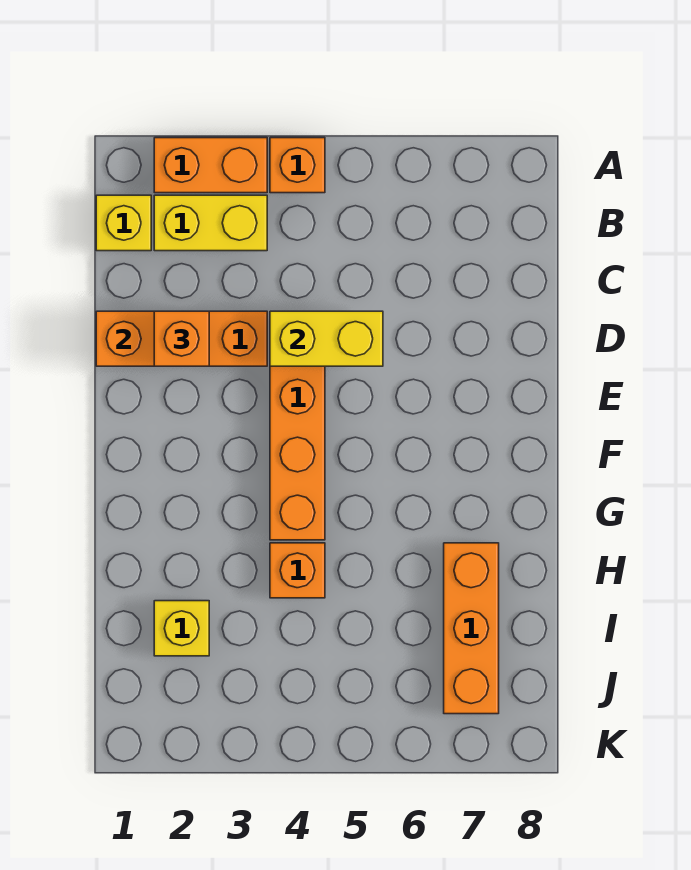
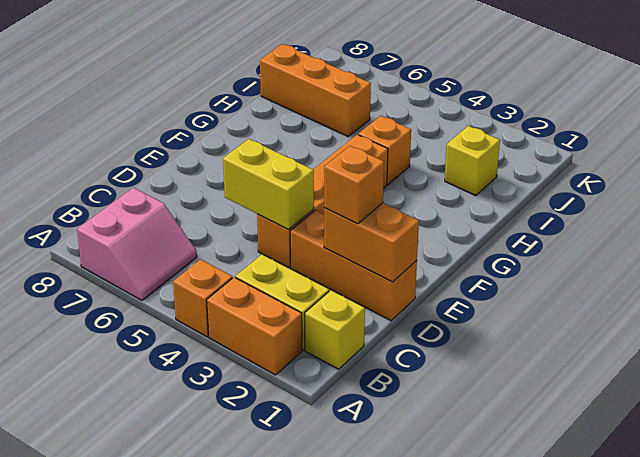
none -> pink slope A6:B7 level 1 top 7
orange brick H7:J7 level 1 -> orange brick I6:I8 level 1

